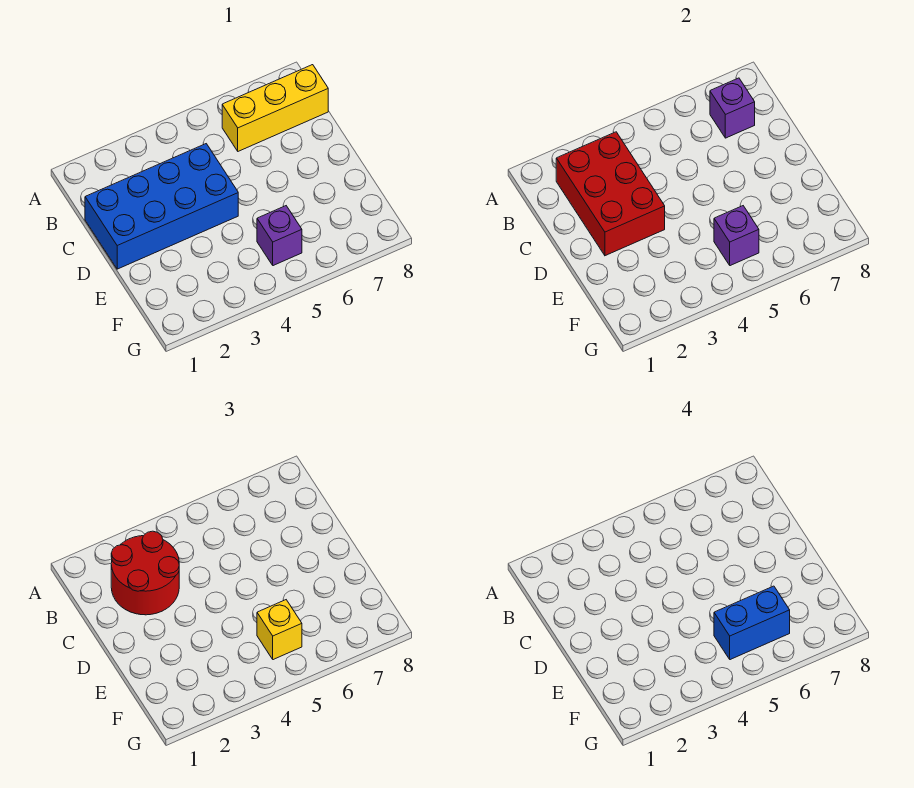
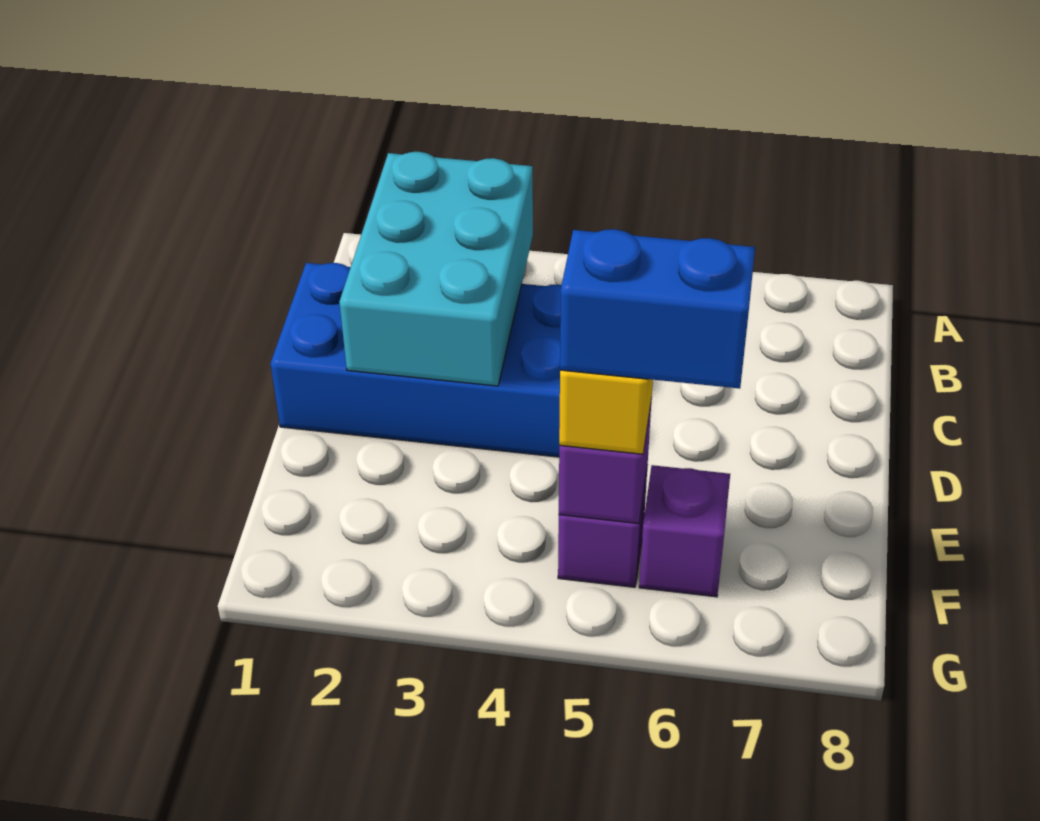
red brick B2:D3 level 2 -> cyan brick B2:D3 level 2
red round brick B2:C3 level 3 -> none
yellow brick B6:B8 level 1 -> none
purple brick B7 level 2 -> purple brick F6 level 1

